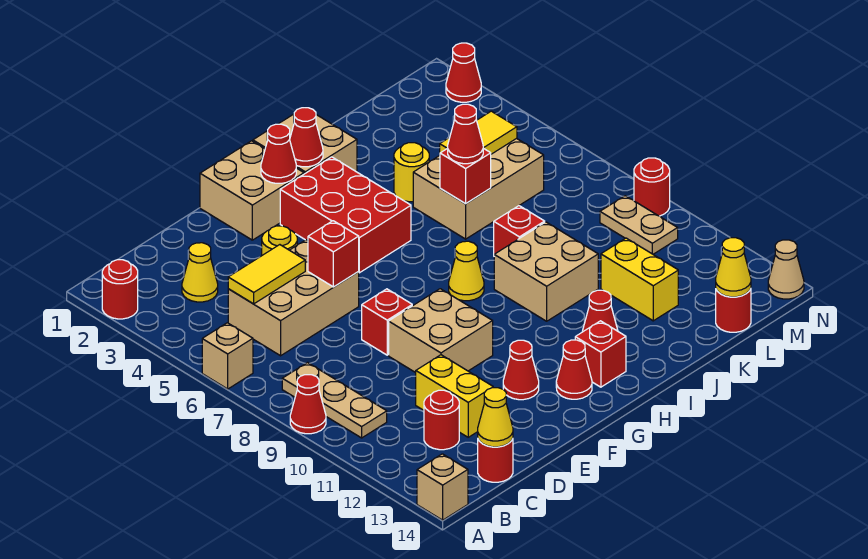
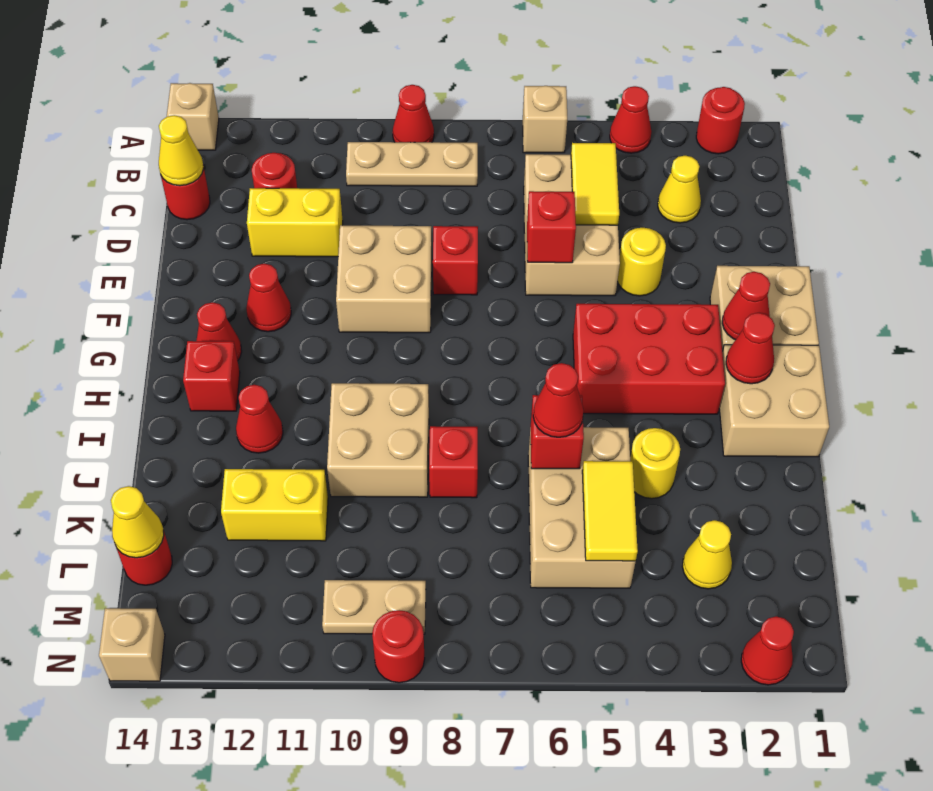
none -> red cone A4 level 1
yellow cone H8 level 1 -> yellow cone L3 level 1
tan cone N14 level 1 -> tan brick N14 level 1

